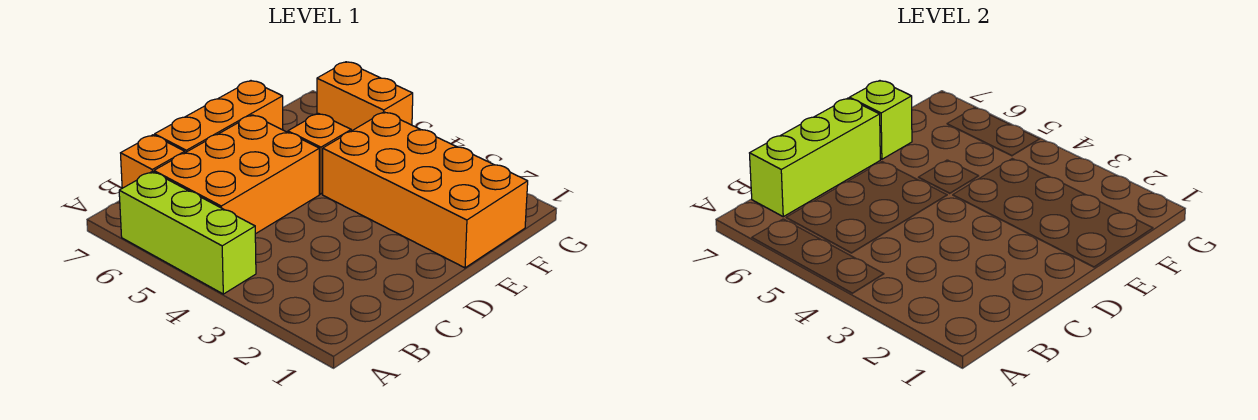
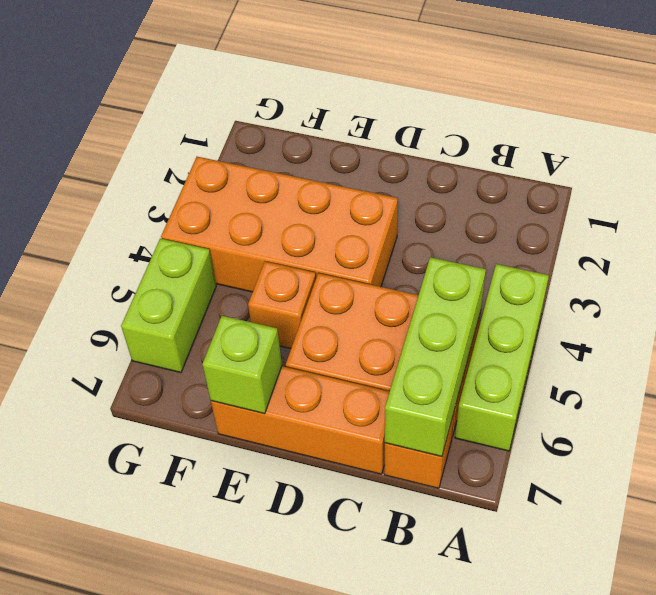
lime brick B7:D7 level 2 -> lime brick B5:B7 level 2
orange brick E1:F4 level 1 -> orange brick D3:G4 level 1
orange brick G5:G6 level 1 -> lime brick G5:G6 level 1

